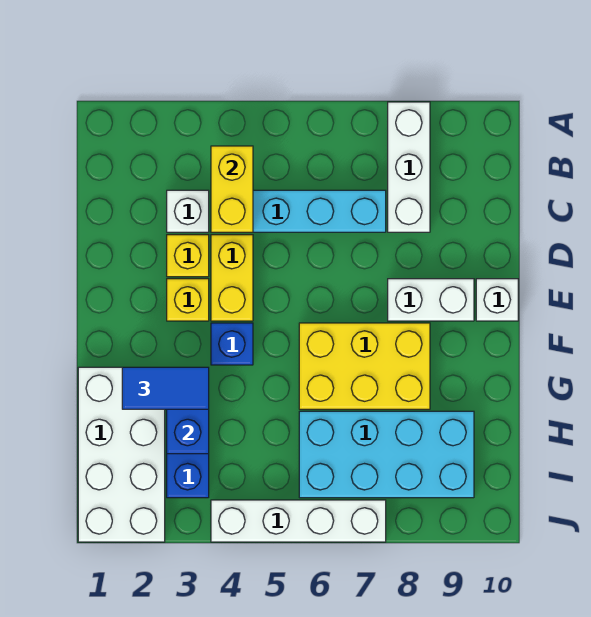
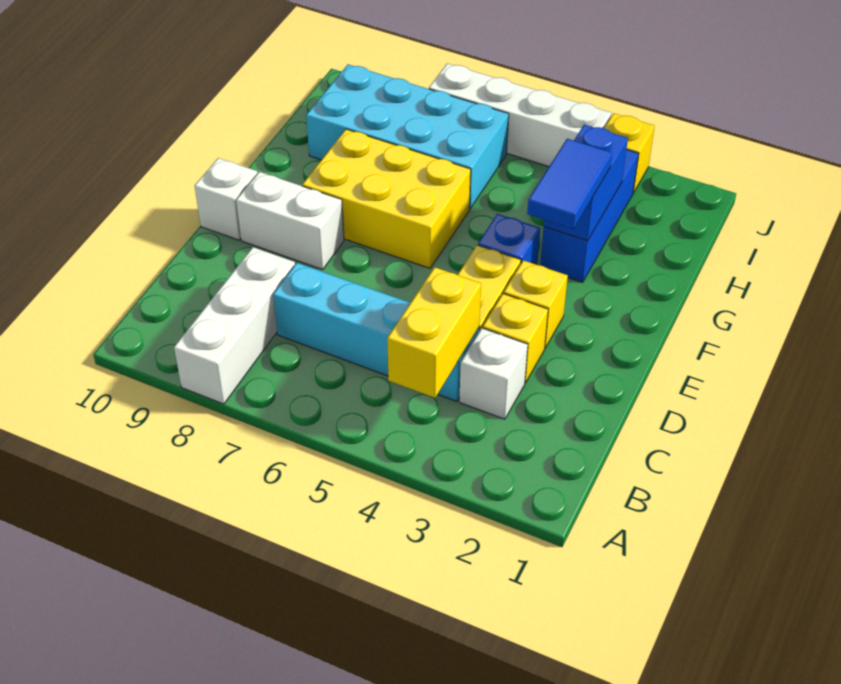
white brick G1:J2 level 1 -> none
blue tile G2:G3 level 3 -> blue tile F3:G3 level 3
none -> yellow brick J3 level 1

